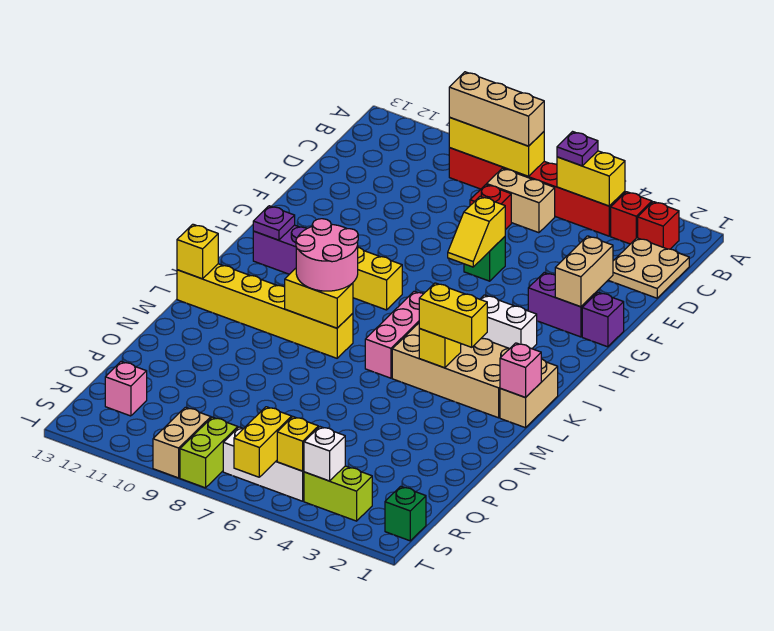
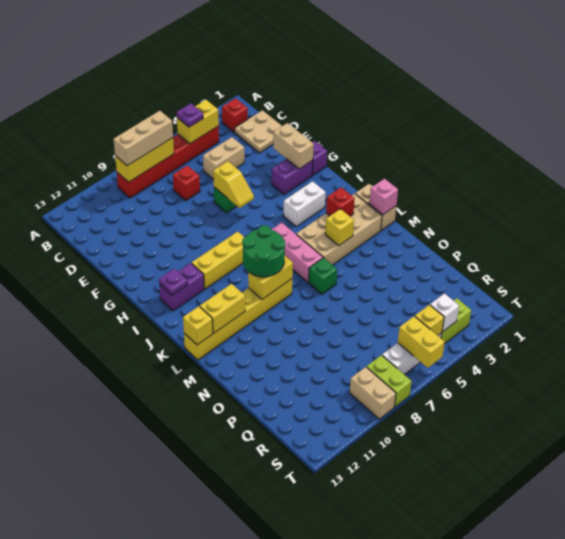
red brick B3 level 1 -> red brick K3 level 2
tan brick C6:C7 level 1 -> tan brick D4:D5 level 1
pink round brick K8:L9 level 3 -> green round brick K8:L9 level 3
yellow brick L3:L4 level 3 -> yellow brick L11:L12 level 2
pink brick R12 level 1 -> none
green brick S1 level 1 -> green brick M6 level 1

